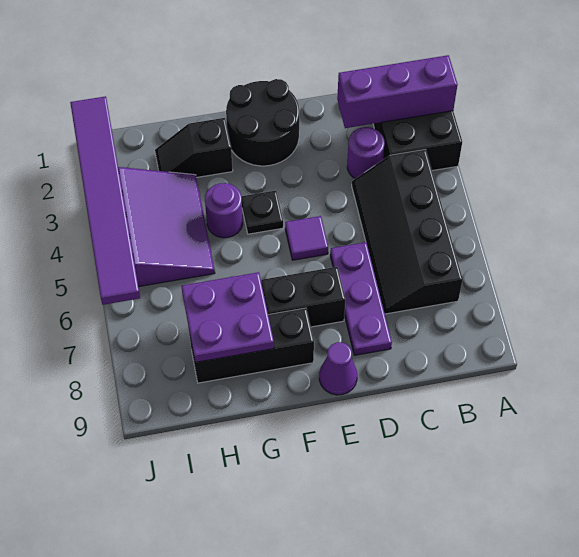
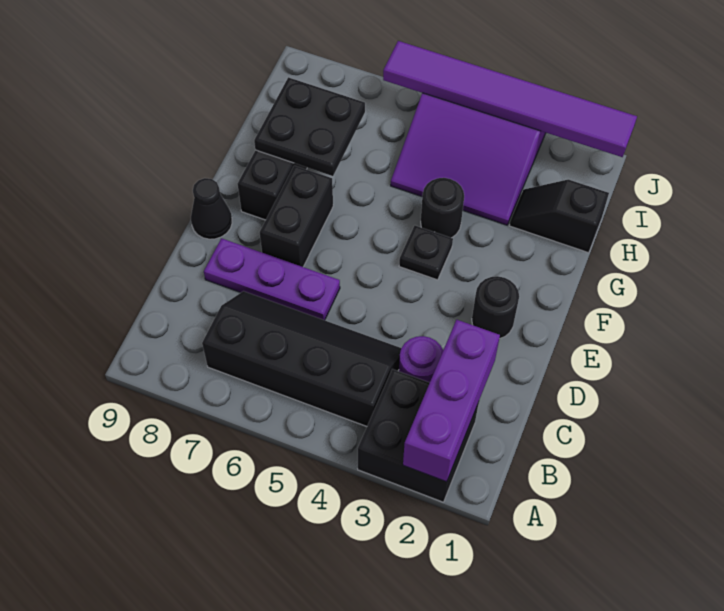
black round brick E1:F2 level 1 -> black round brick E2 level 1
purple tile E5 level 1 -> none
purple cone E9 level 1 -> black cone E9 level 1
black slope G2:H2 level 1 top G -> black slope H1:H2 level 1 top 1
purple round brick G4 level 1 -> black round brick G4 level 1
purple plate G7:H8 level 2 -> black plate G7:H8 level 2

